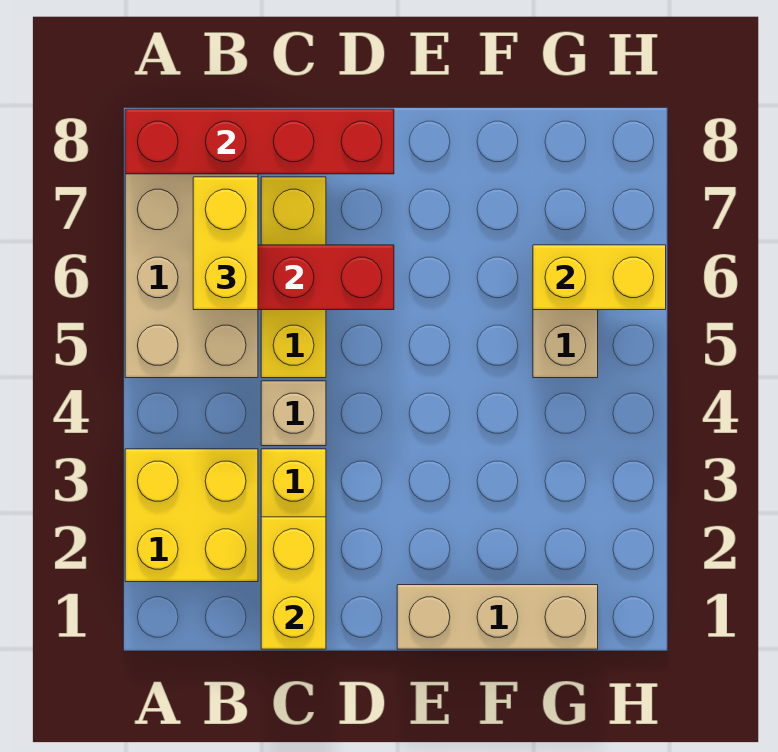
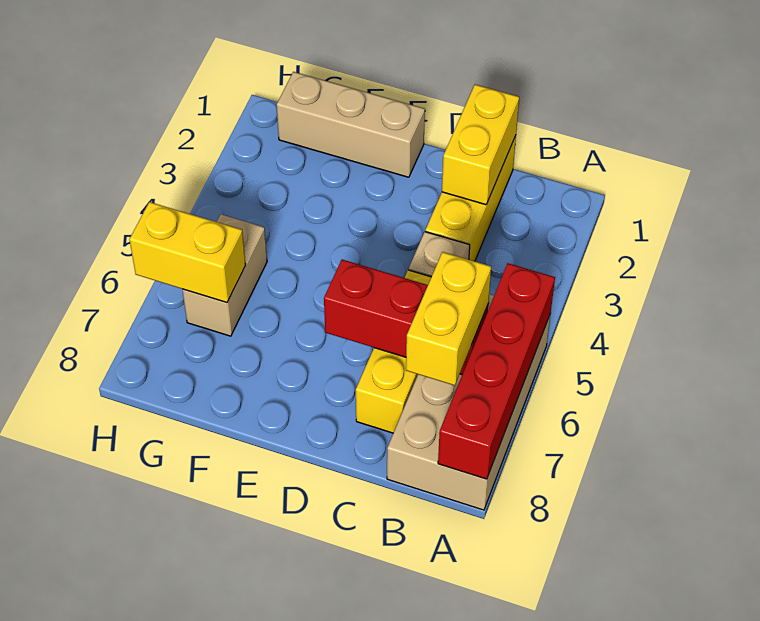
yellow brick A2:B3 level 1 -> none
red brick A8:D8 level 2 -> red brick A5:A8 level 2

